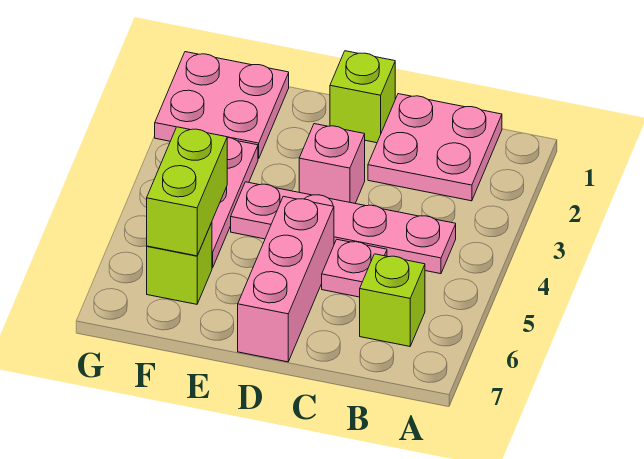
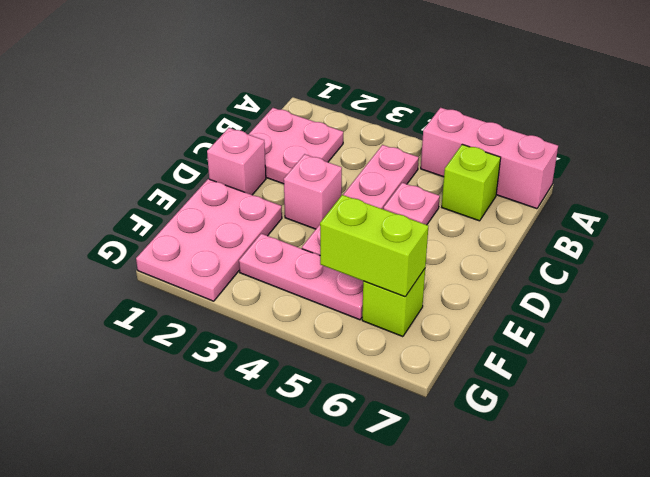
lime brick D1 level 1 -> pink brick D1 level 1
pink brick D5:D7 level 1 -> pink brick A5:A7 level 1
pink plate F1:G2 level 1 -> pink plate E1:G2 level 1

